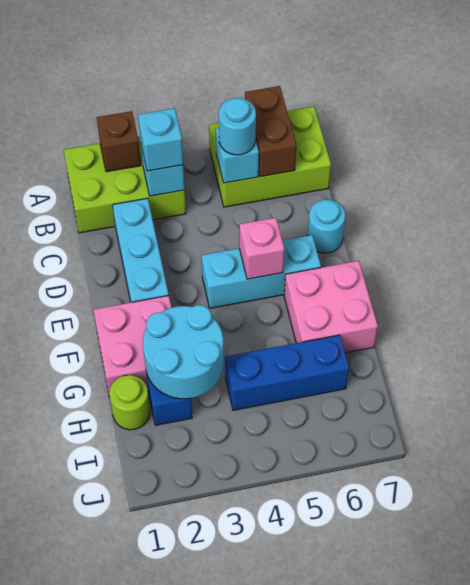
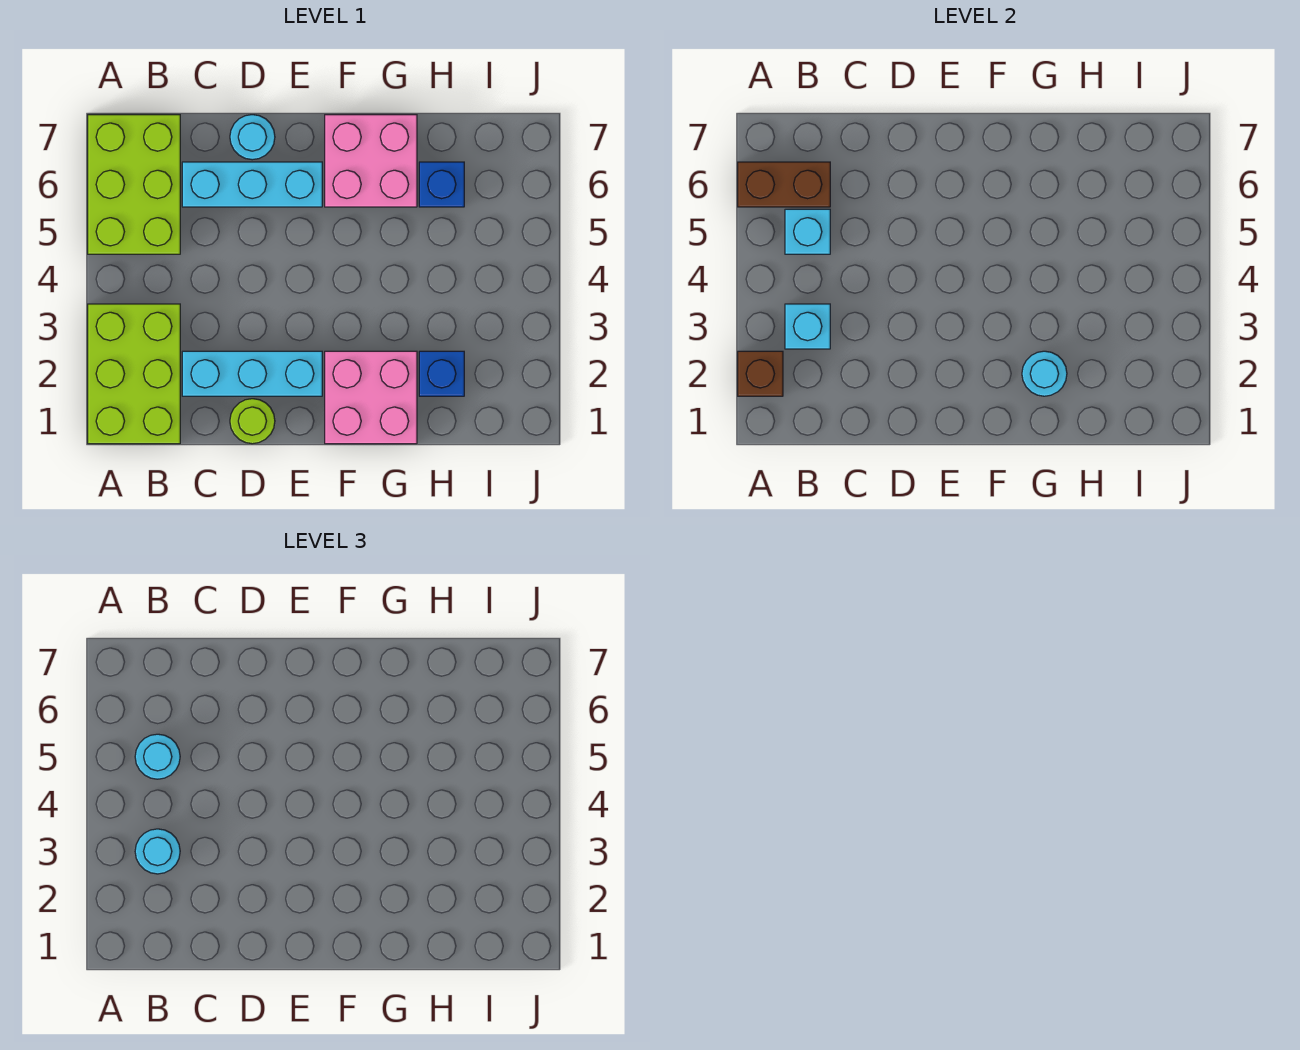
cyan brick B3 level 3 -> cyan round brick B3 level 3
cyan brick E4:E6 level 1 -> cyan brick C6:E6 level 1
pink brick E5 level 2 -> none
cyan round brick G2:H3 level 2 -> cyan round brick G2 level 2
lime round brick H1 level 1 -> lime round brick D1 level 1
blue brick H4:H6 level 1 -> blue brick H6 level 1

